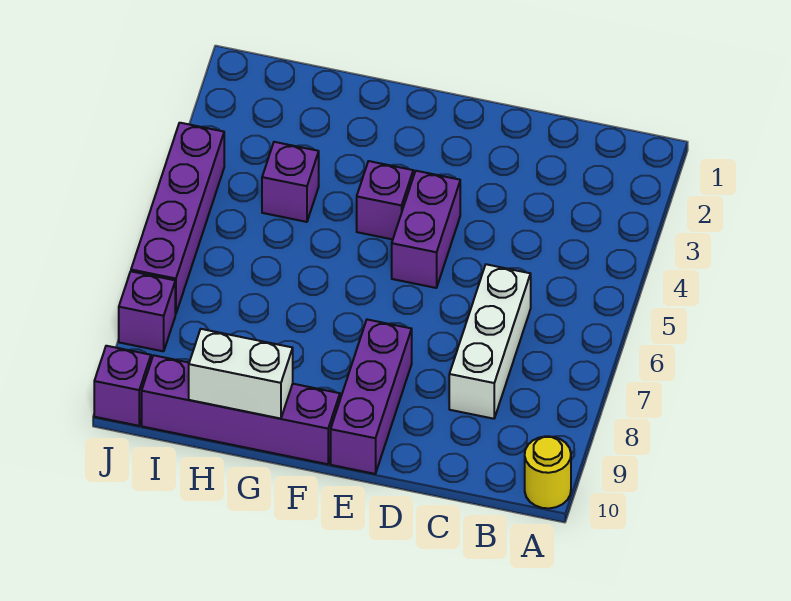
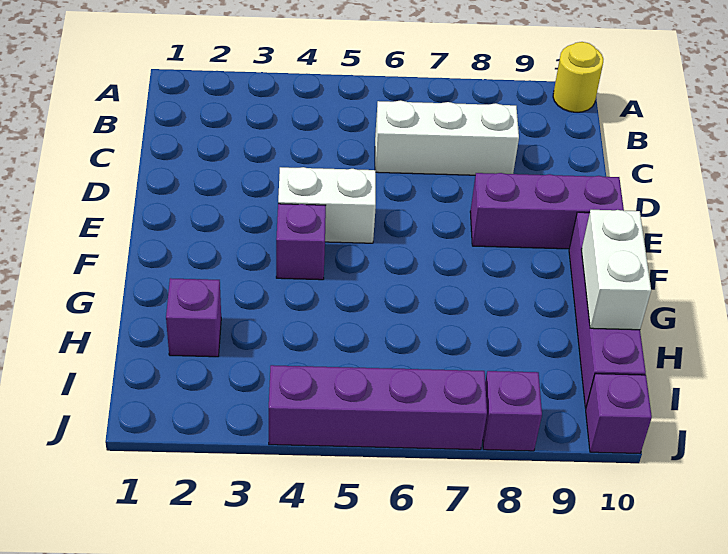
purple brick E4:E5 level 1 -> white brick E4:E5 level 1
purple brick H4 level 1 -> purple brick H2 level 1

